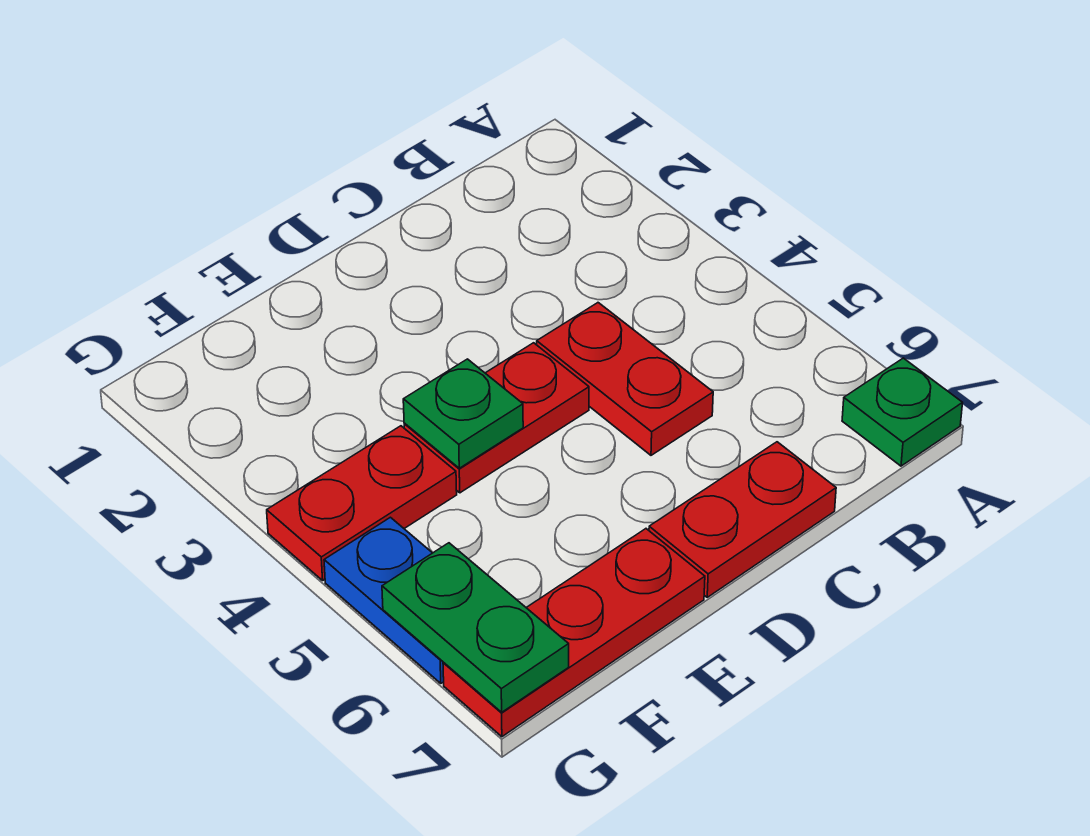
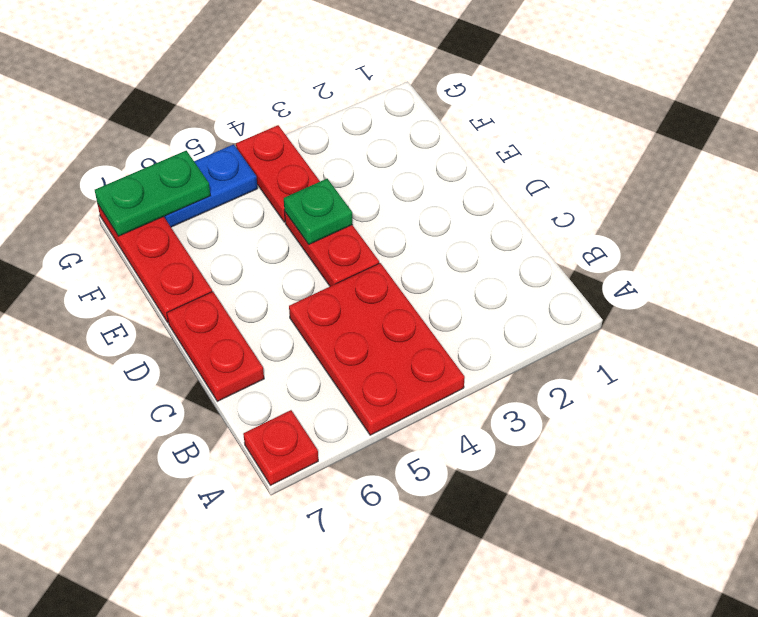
green plate A7 level 1 -> red plate A7 level 1
red plate C4:C5 level 1 -> red plate A4:C5 level 1

